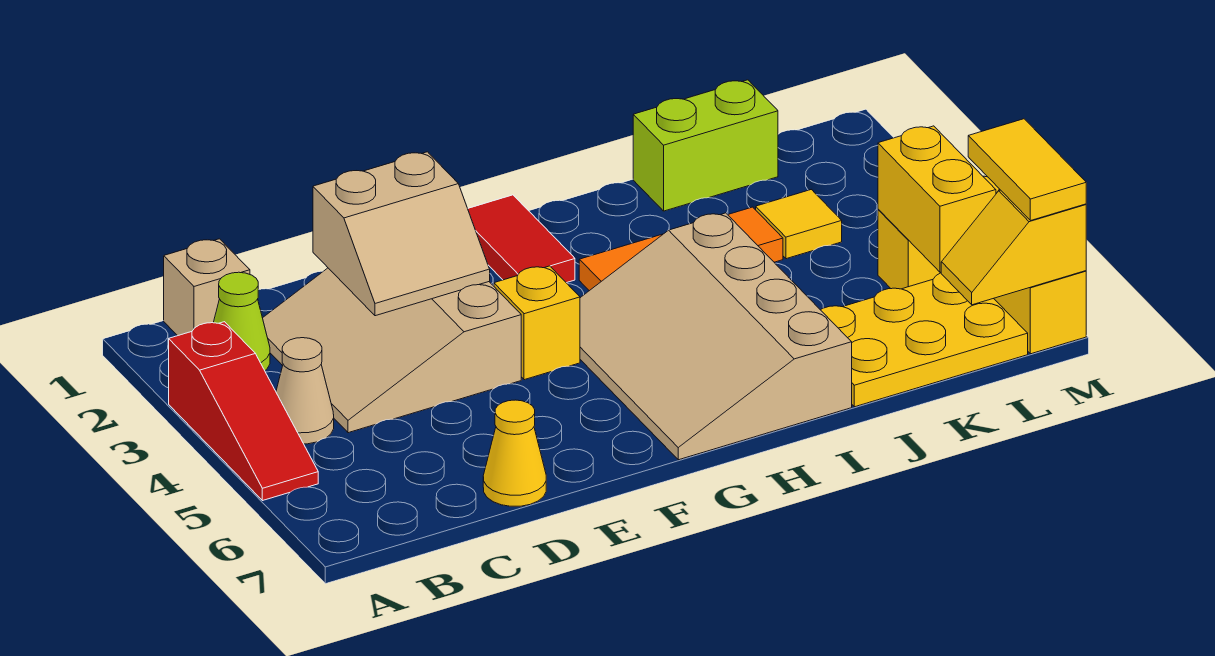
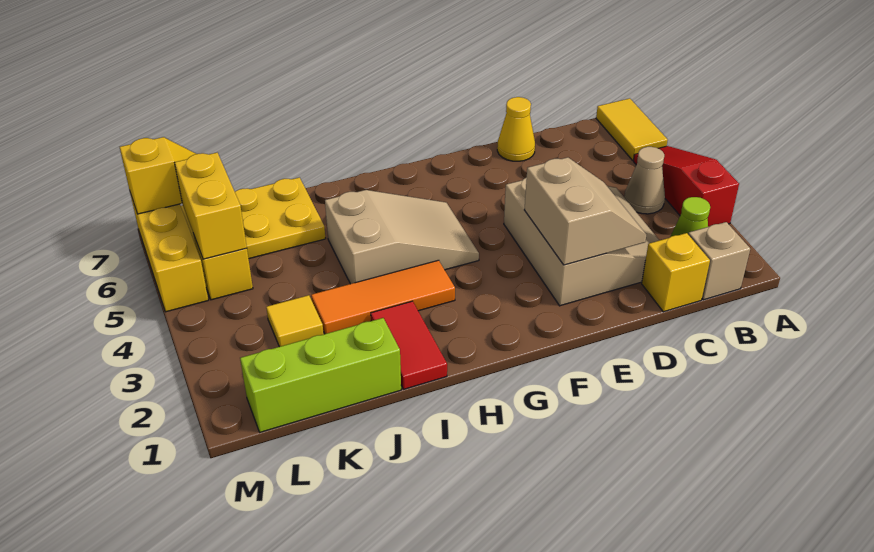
tan slope D2:E3 level 2 top 2 -> tan slope D2:E3 level 2 top E
yellow brick F4 level 1 -> yellow brick C1 level 1
red tile G1:G2 level 1 -> red tile I1:I2 level 1
tan slope G4:I7 level 1 top I -> tan slope G4:I5 level 1 top I
lime brick J1:K1 level 1 -> lime brick J1:L1 level 1
yellow tile M6:M7 level 3 -> yellow tile A6:A7 level 1

